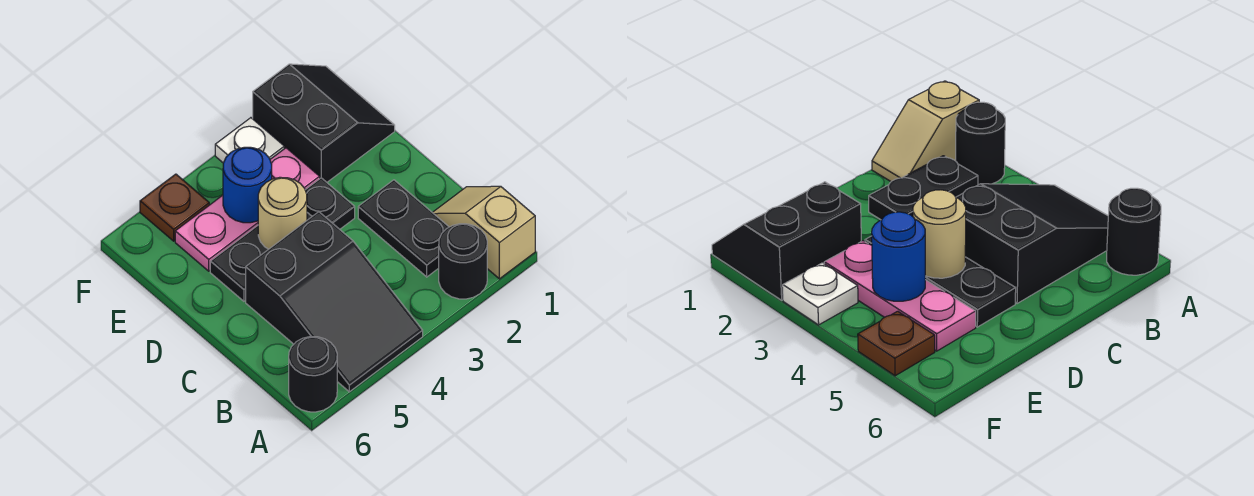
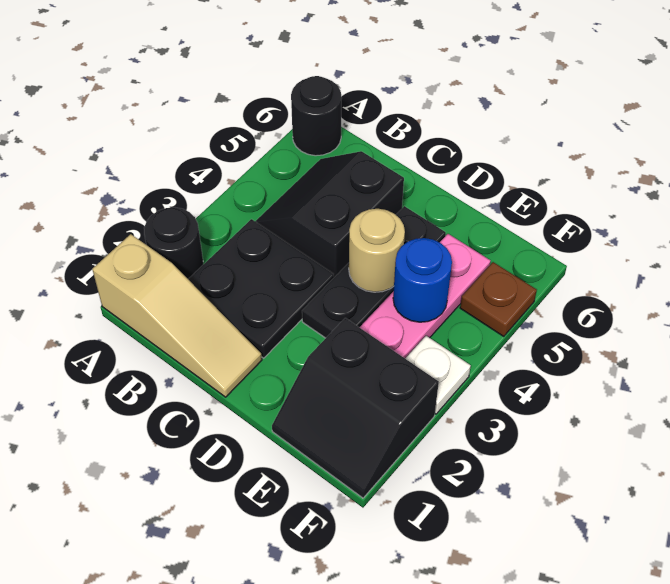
tan slope A1:B1 level 1 top A -> tan slope A1:C1 level 1 top A
black slope A4:C5 level 1 top C -> black slope B4:C5 level 1 top C
black plate B2:C2 level 1 -> black plate B2:C3 level 1

